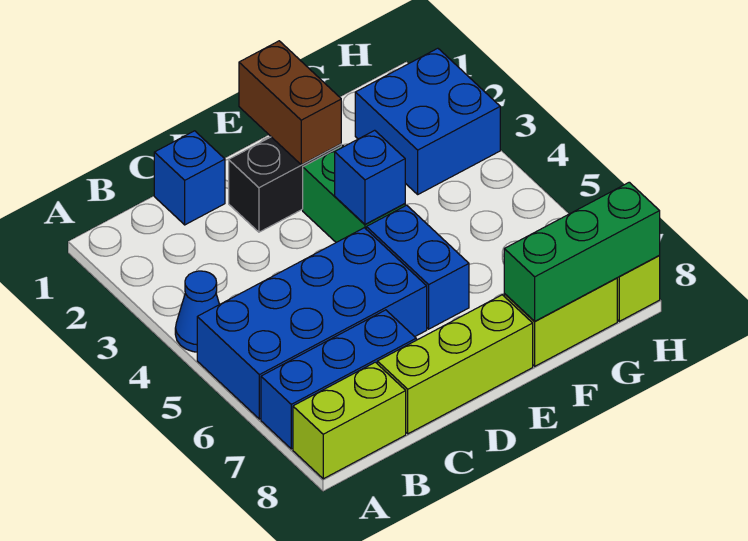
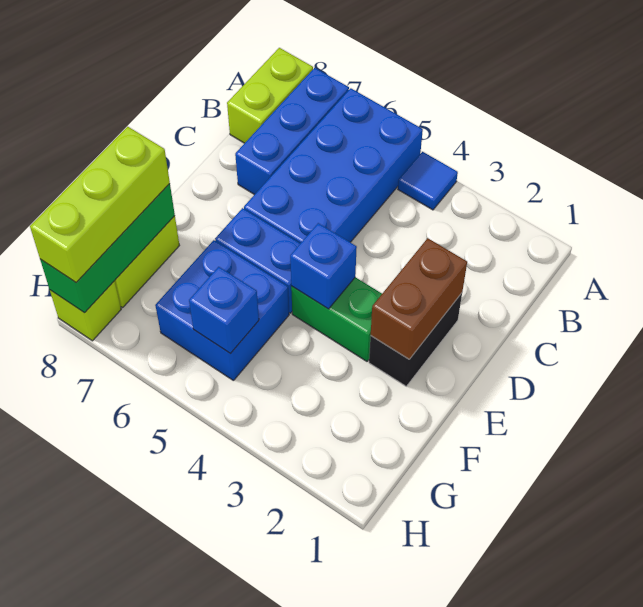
blue cone A4 level 1 -> blue tile A4 level 1
blue brick C1 level 1 -> blue brick G5 level 2
lime brick C8:E8 level 1 -> lime brick F8:H8 level 3
brown brick E1:E2 level 2 -> brown brick D2:E2 level 2
blue brick G2:H3 level 1 -> blue brick F5:G6 level 1

